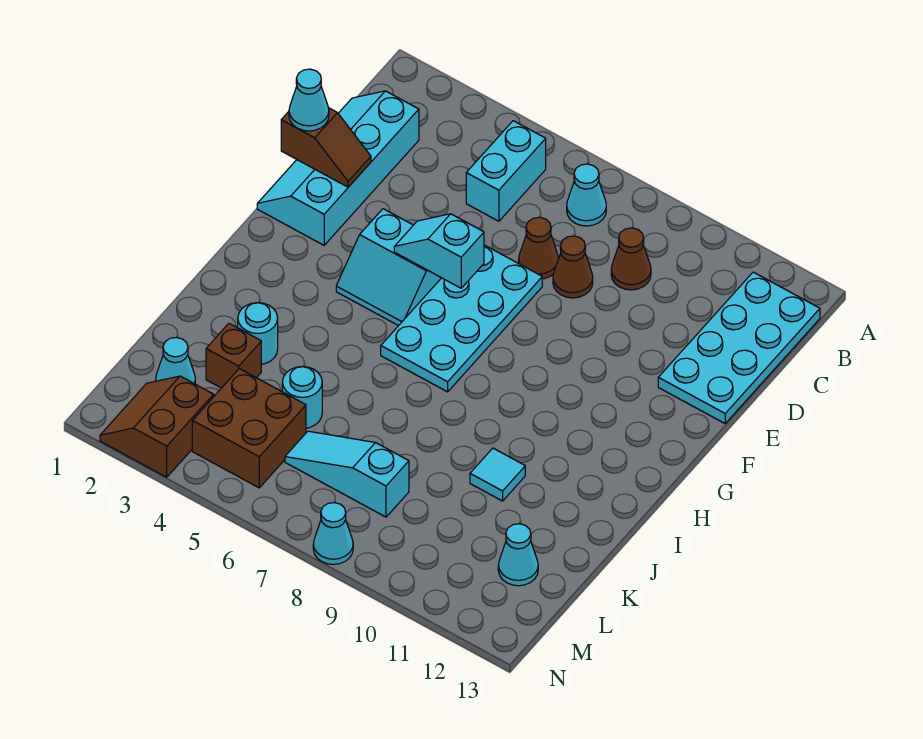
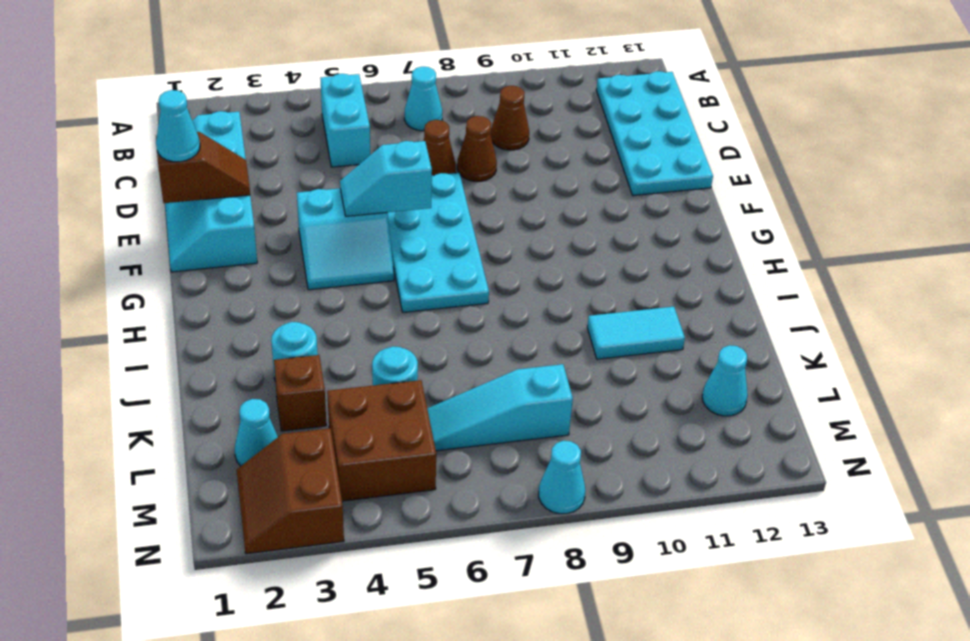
cyan tile J10 level 1 -> cyan tile J10:J11 level 1

